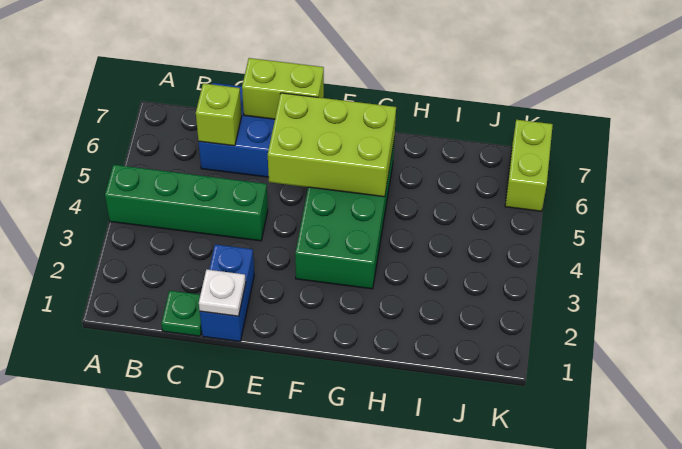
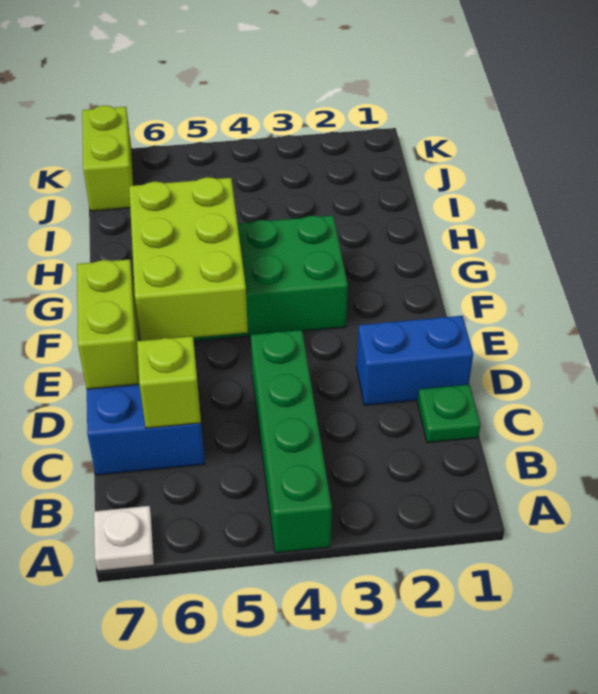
white plate D1 level 2 -> white plate A7 level 1
lime brick K6:K7 level 1 -> lime brick J7:K7 level 1

